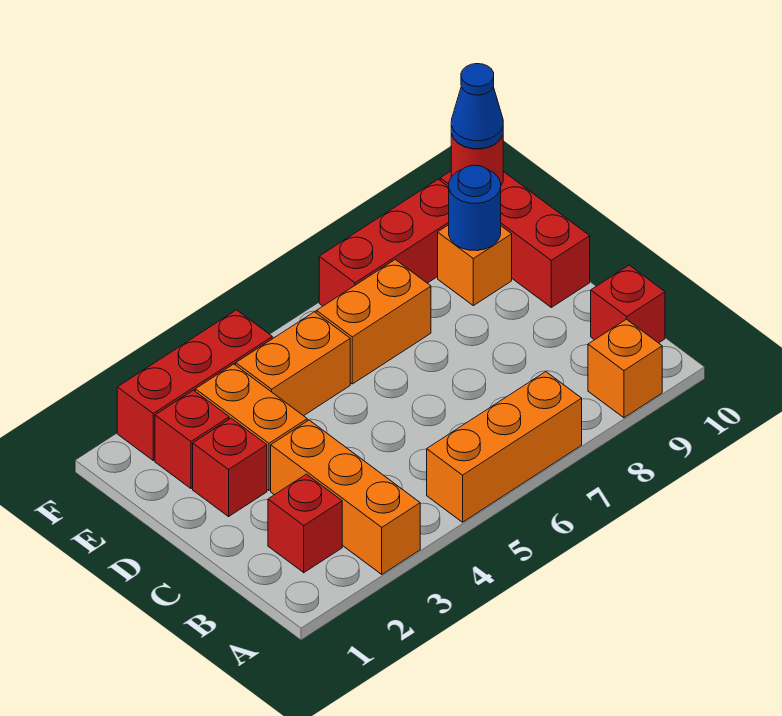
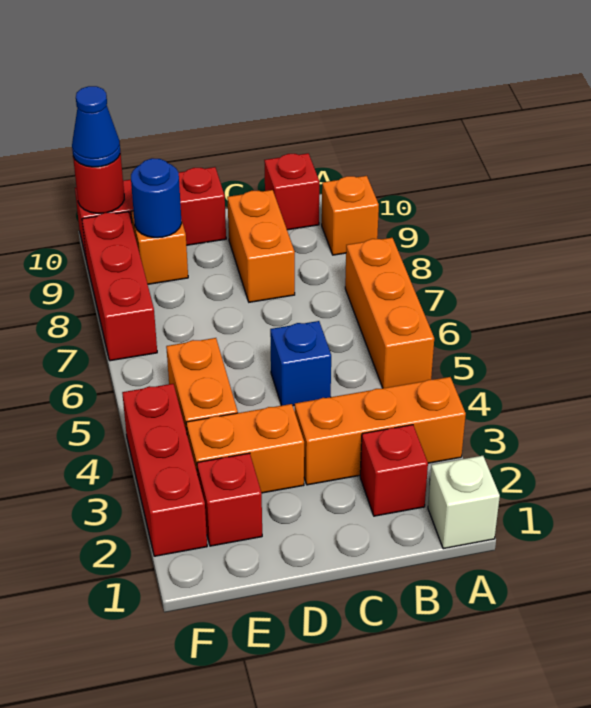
none -> white brick A1 level 1
none -> blue brick C5 level 1
red brick D2 level 1 -> none
orange brick E6:E7 level 1 -> orange brick C8:C9 level 1

